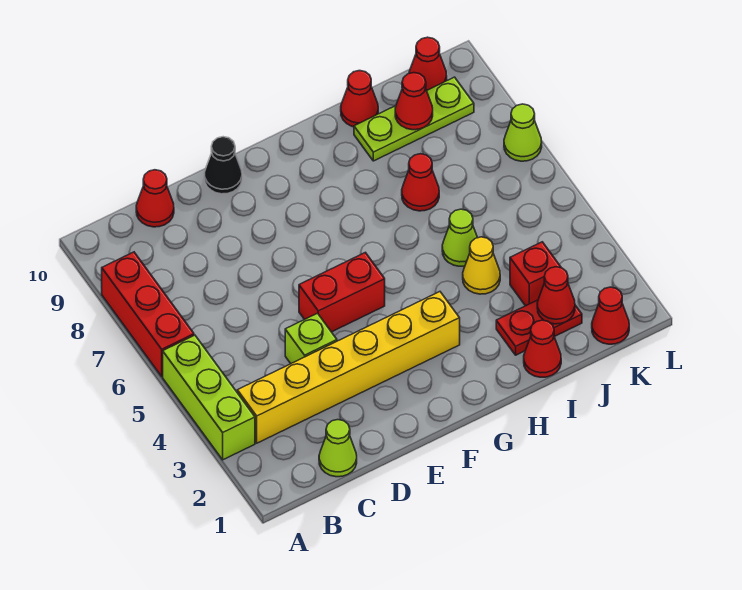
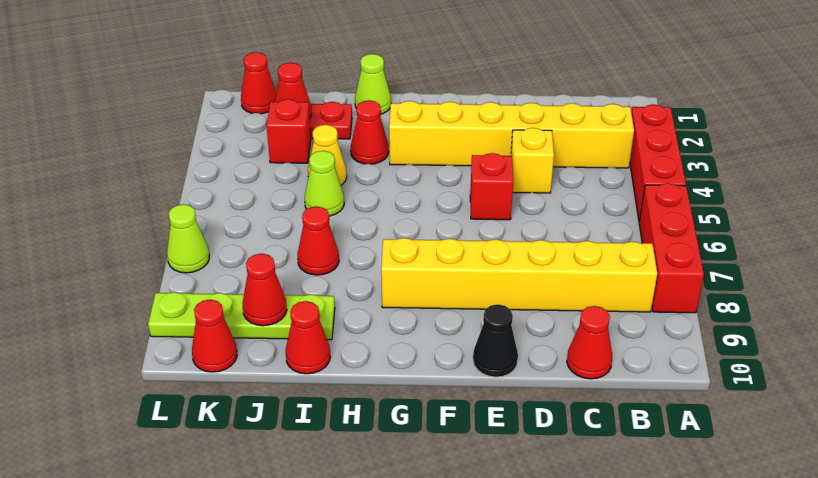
lime brick A3:A5 level 1 -> red brick A3:A5 level 1
none -> yellow brick B8:G8 level 1
lime cone C1 level 1 -> lime cone H1 level 1
lime brick D4 level 1 -> yellow brick D4 level 1
red brick E5:F5 level 1 -> red brick E5 level 1
red cone I1 level 1 -> red cone H3 level 1
lime plate I9:K9 level 1 -> lime plate I9:L9 level 1

